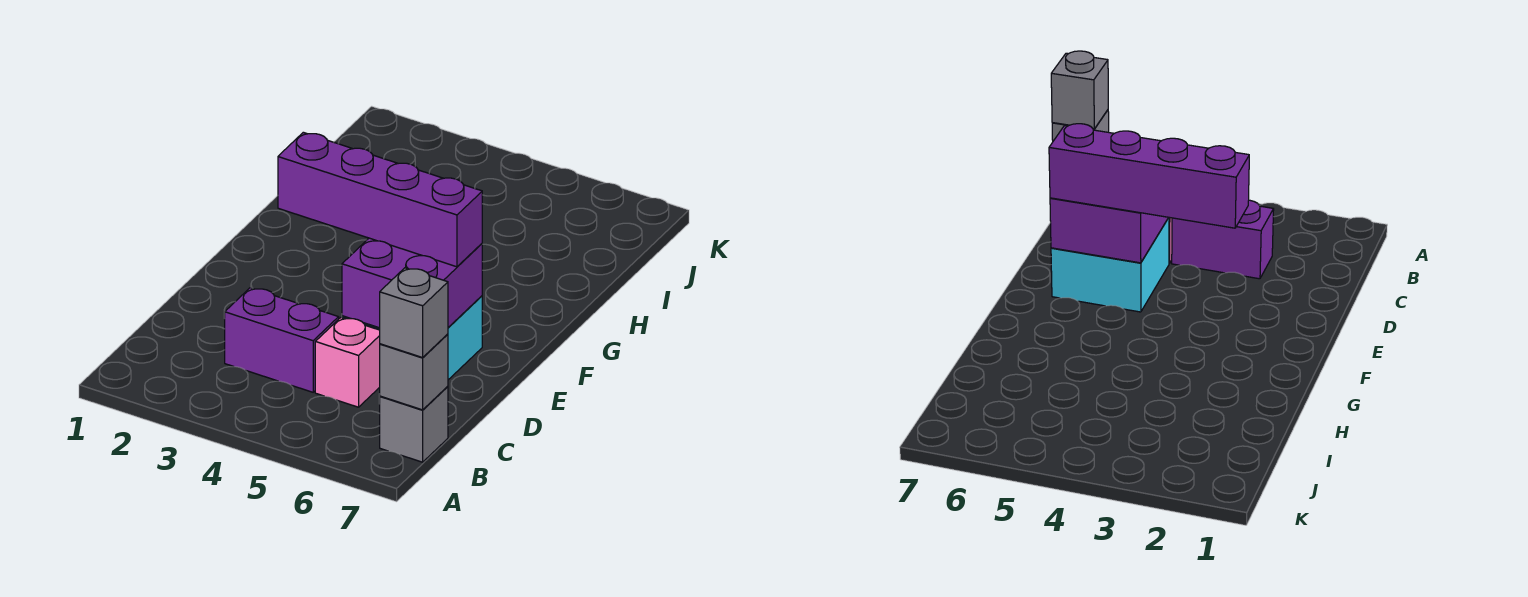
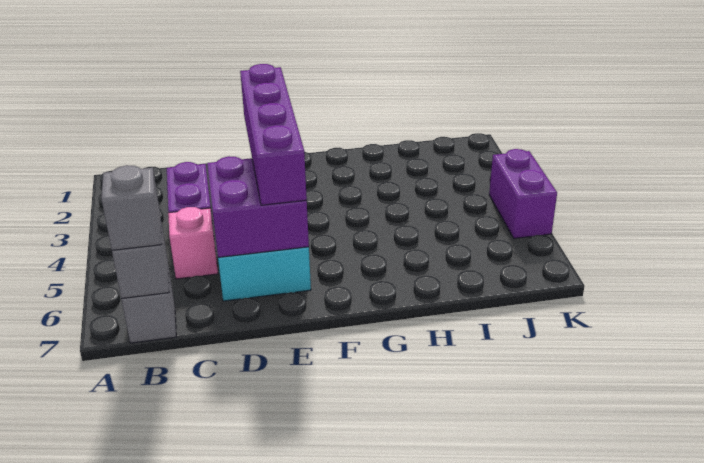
none -> purple brick K4:K5 level 1

